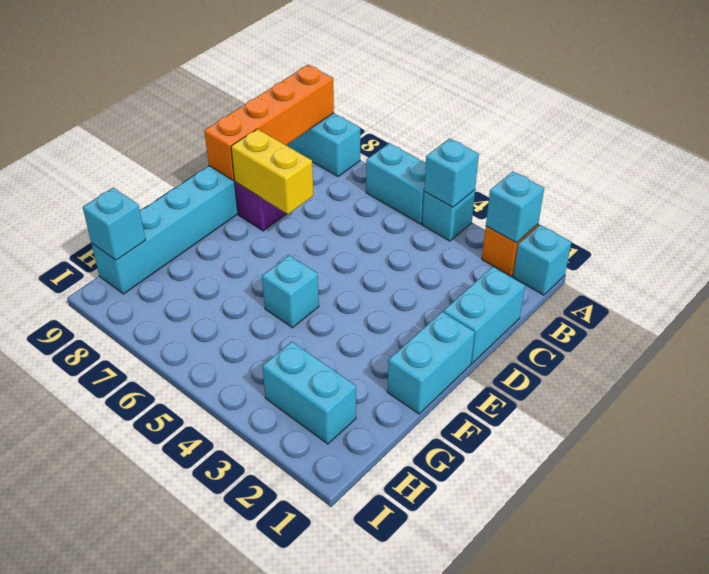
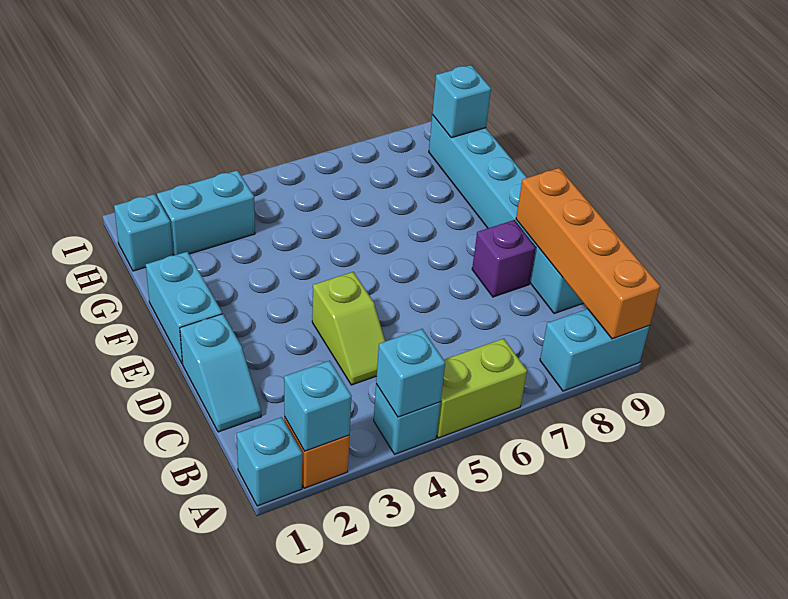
cyan brick A5:A6 level 1 -> lime brick A5:A6 level 1
cyan brick C1:D1 level 1 -> cyan slope C1:D1 level 1 top D
none -> lime slope C4:D4 level 1 top D
yellow brick D7:D8 level 2 -> none
cyan brick F5 level 1 -> cyan brick H1 level 1

